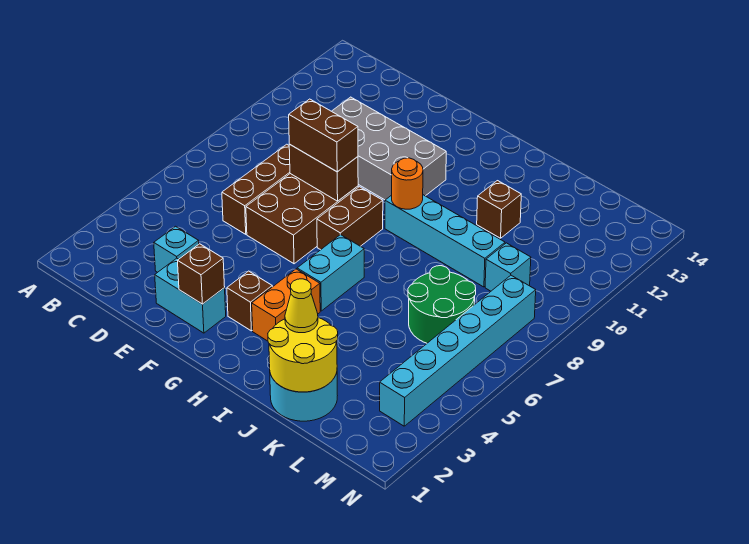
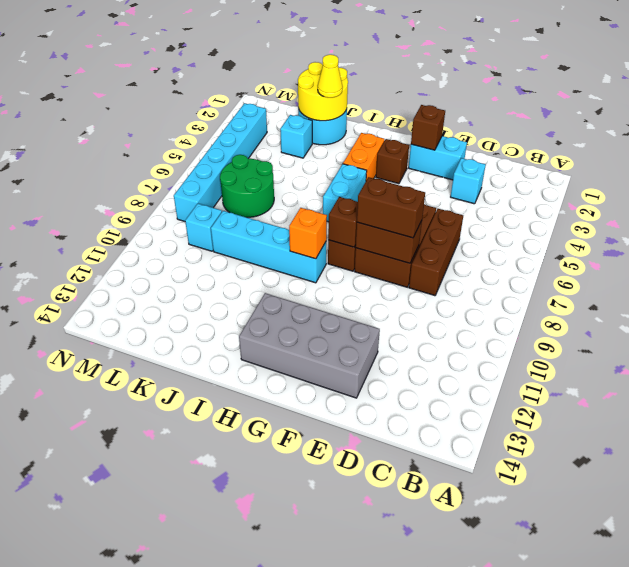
grey brick D10:G11 level 1 -> grey brick E12:H13 level 1
orange round brick H9 level 2 -> orange brick H9 level 2
brown brick J11 level 1 -> brown brick G8 level 2
none -> cyan brick K3 level 1

